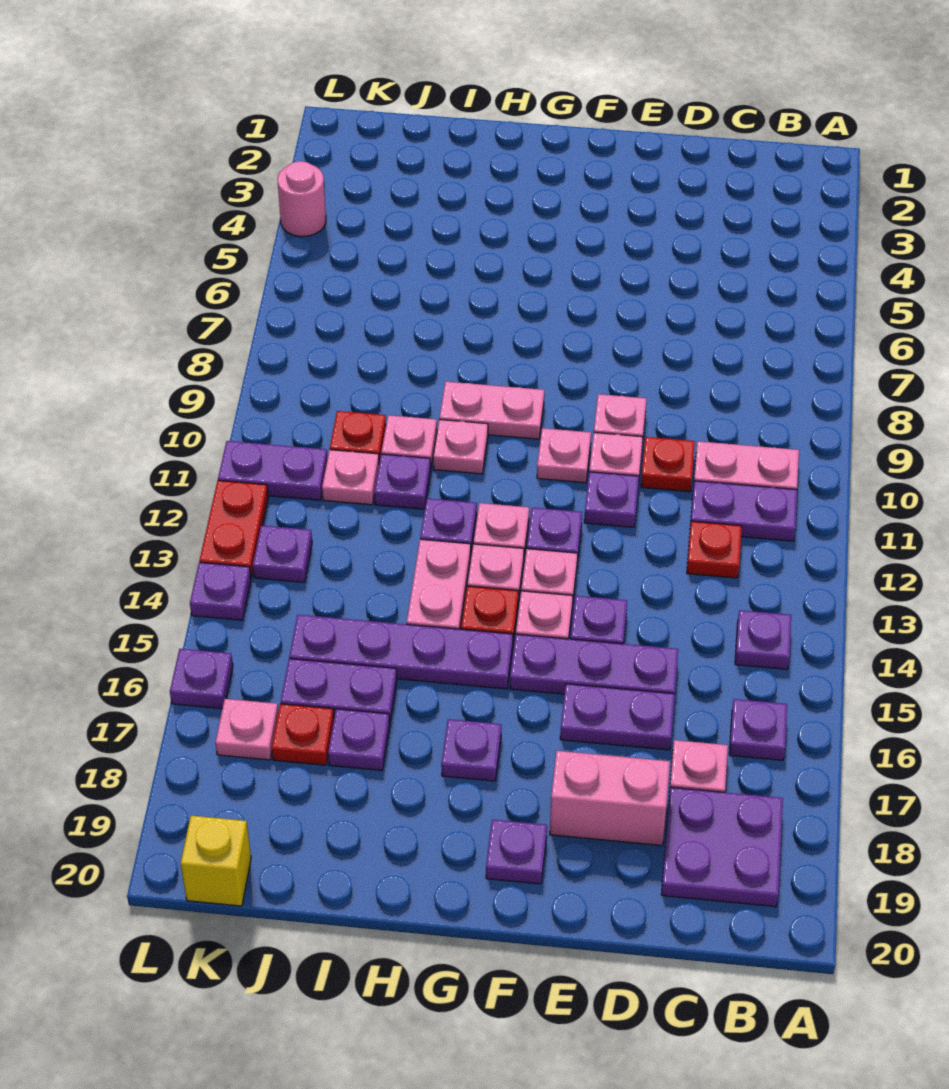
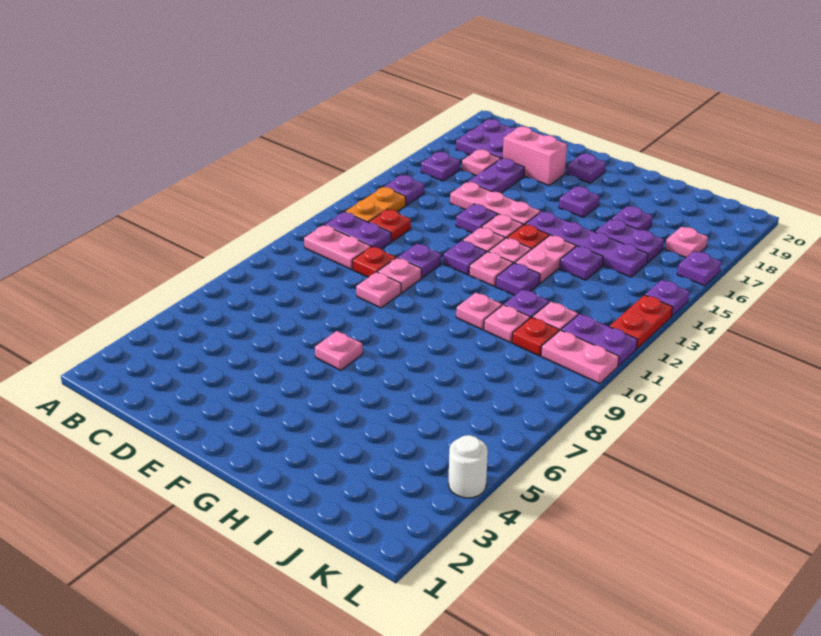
none -> orange plate B12:B13 level 1
purple plate D15:F15 level 1 -> pink plate D15:F15 level 1
purple plate D16:E16 level 1 -> purple plate D16:D17 level 1
pink plate F10 level 1 -> pink plate F6 level 1
pink plate G9:H9 level 1 -> pink plate K10:L10 level 1
red plate J17 level 1 -> none
purple plate K13 level 1 -> purple plate I14 level 1
yellow brick K20 level 1 -> none
pink round brick L4 level 1 -> white round brick L4 level 1

